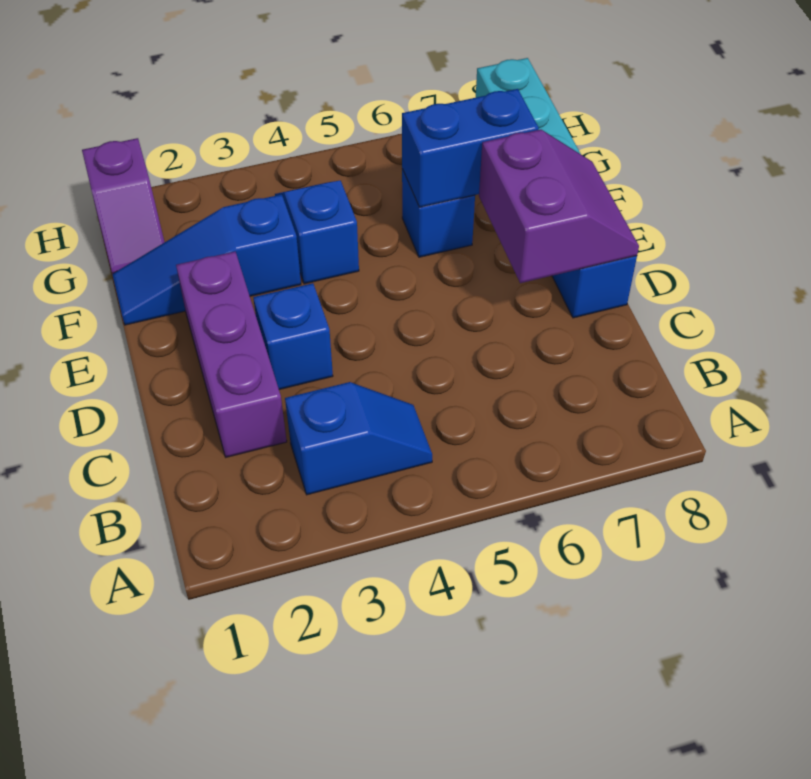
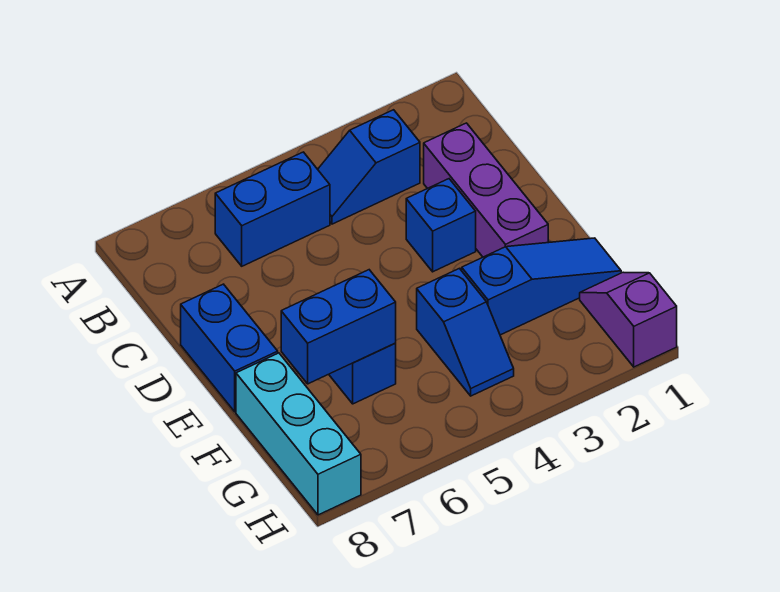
none -> blue brick B5:B6 level 1
purple slope D7:E8 level 2 top 7 -> none

